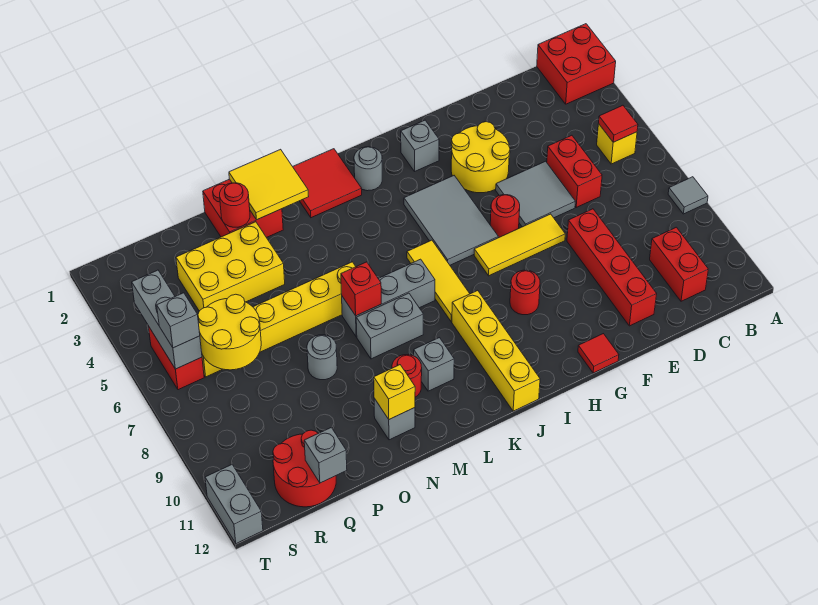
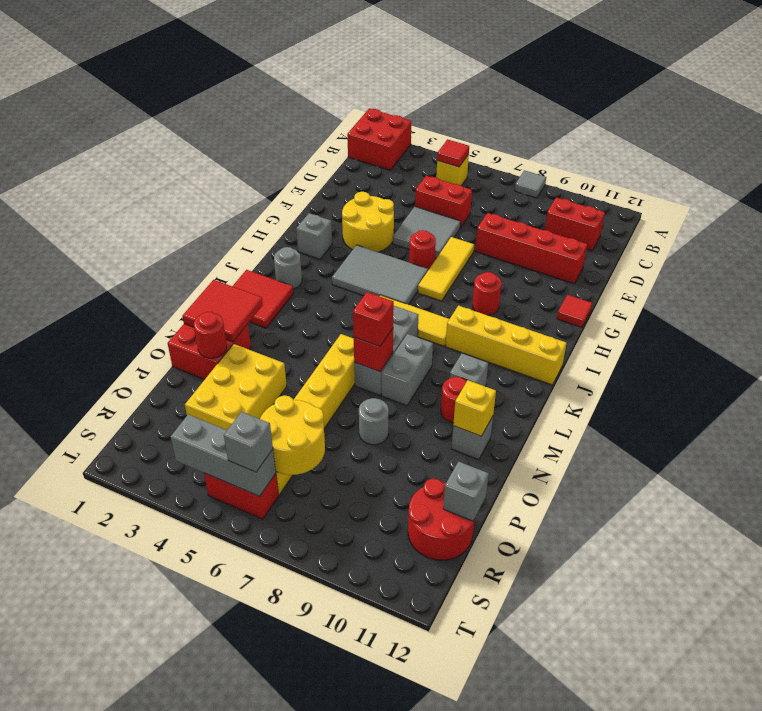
yellow tile M1:N2 level 2 -> red tile M1:N2 level 2
none -> red brick M7 level 3
grey brick T11:T12 level 1 -> none

